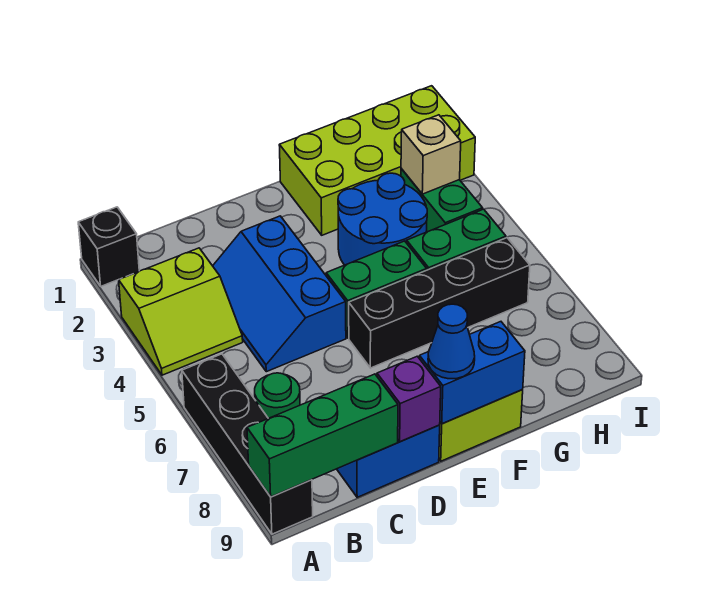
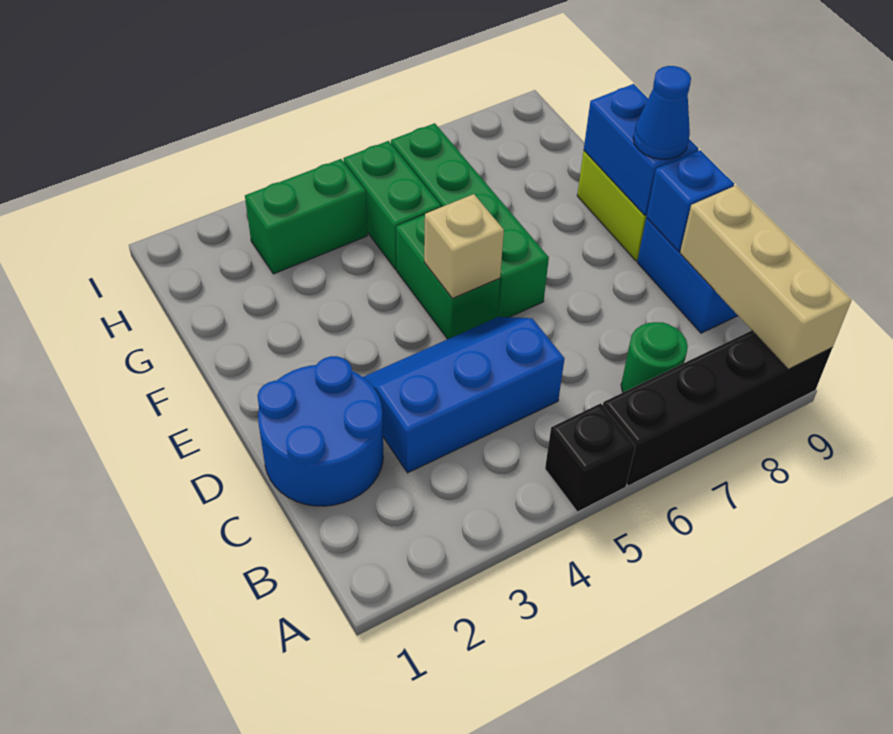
black brick A1 level 1 -> black brick A5 level 1
lime slope A3:B4 level 1 top 3 -> none
green brick A9:C9 level 2 -> tan brick A9:C9 level 2
blue slope C3:D5 level 1 top D -> blue slope C3:D5 level 1 top C
purple brick D9 level 2 -> blue brick D9 level 2
black brick E6:H6 level 1 -> green brick E6:H6 level 1
lime brick F1:I2 level 1 -> none
blue round brick F3:G4 level 1 -> blue round brick C1:D2 level 1
tan brick H3 level 2 -> tan brick E5 level 2

